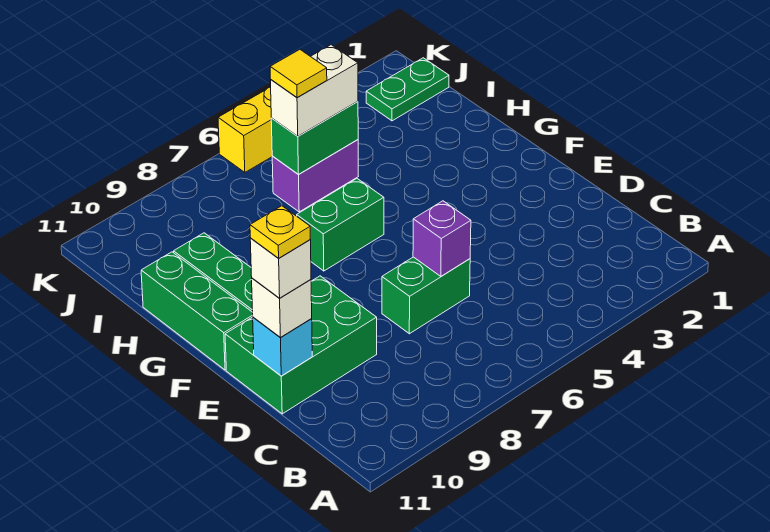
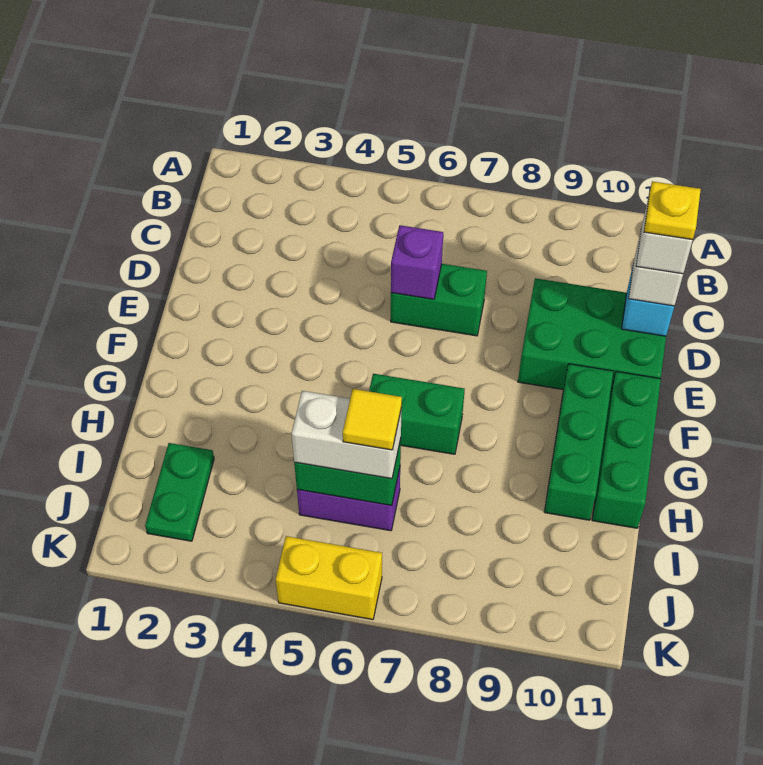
green plate J1:J2 level 1 -> green plate I2:J2 level 1

